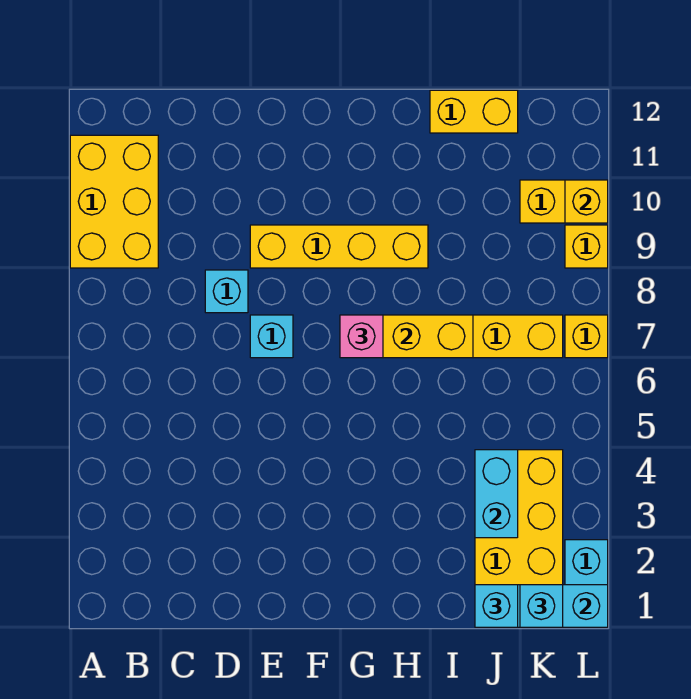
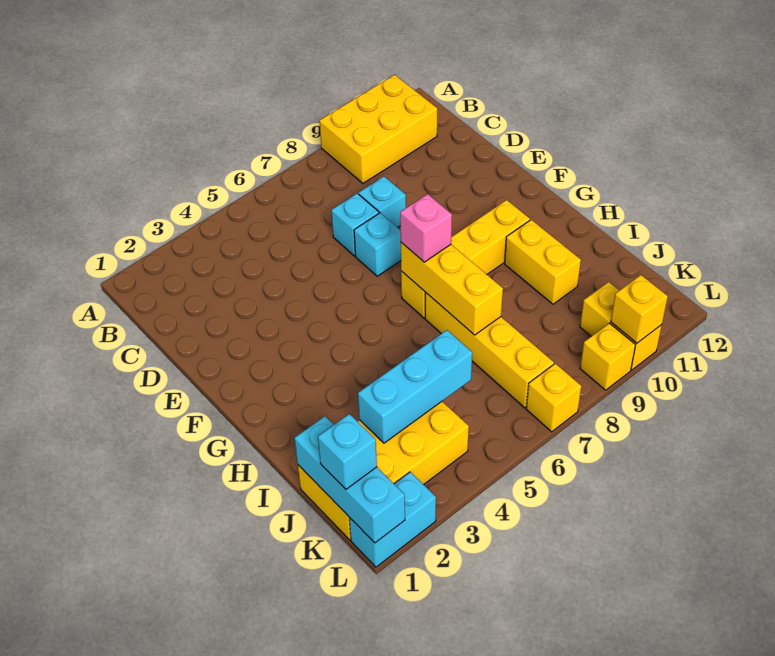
yellow brick E9:H9 level 1 -> yellow brick G7:G10 level 1
yellow brick I12:J12 level 1 -> yellow brick H10:I10 level 1
cyan brick J1 level 3 -> cyan brick D7 level 1
cyan brick J3:J4 level 2 -> cyan brick J3:J5 level 2

